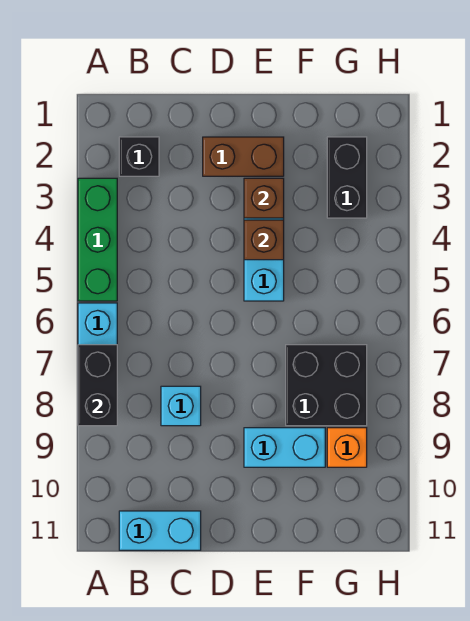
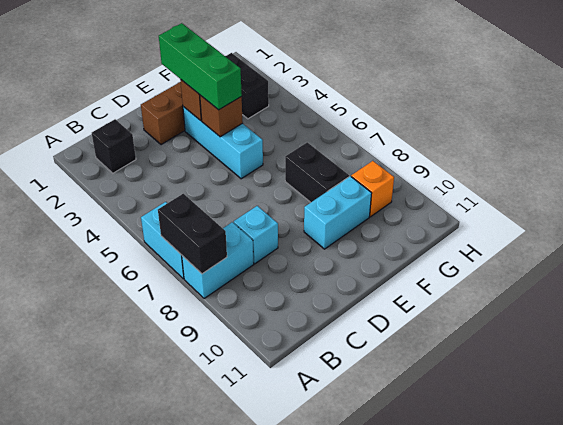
green brick A3:A5 level 1 -> green brick E2:E4 level 3
cyan brick B11:C11 level 1 -> cyan brick A8:B8 level 1
black brick F7:G8 level 1 -> black brick F7:F8 level 1

